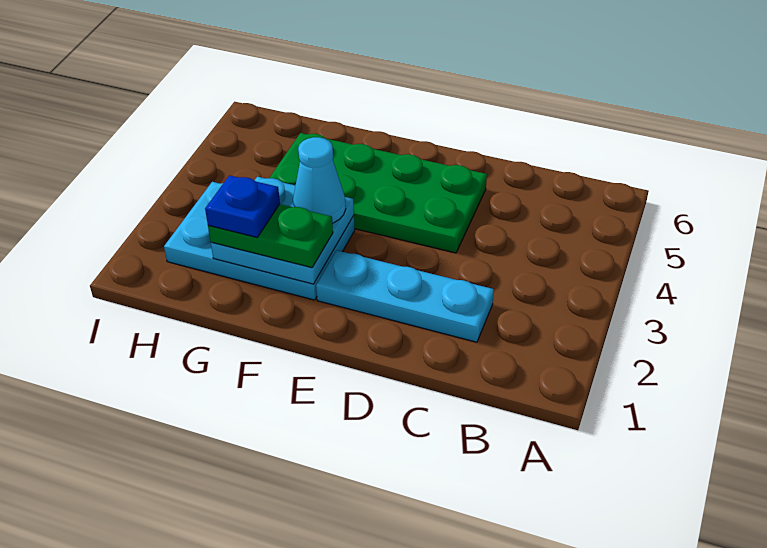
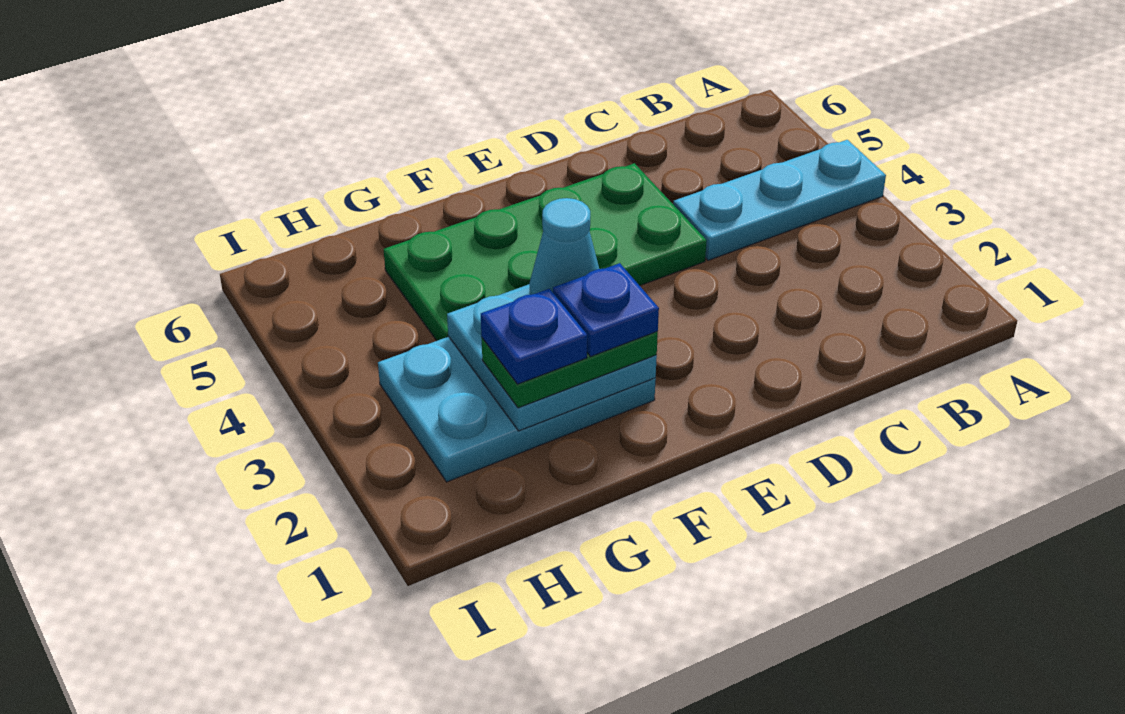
cyan plate C2:E2 level 1 -> cyan plate A4:C4 level 1
none -> blue plate F2 level 4

